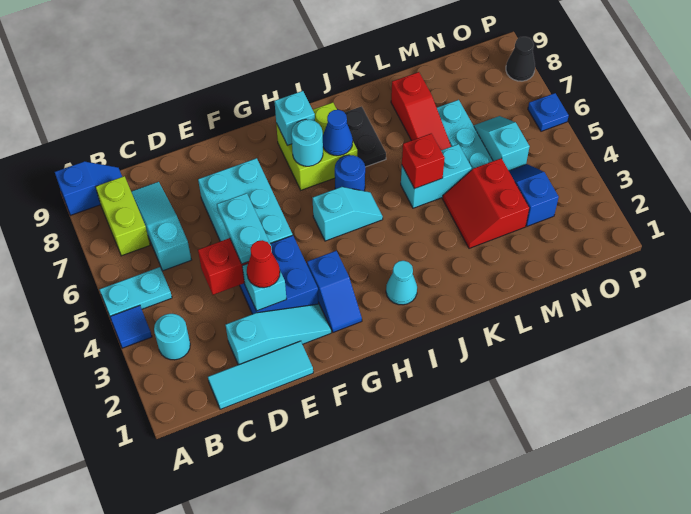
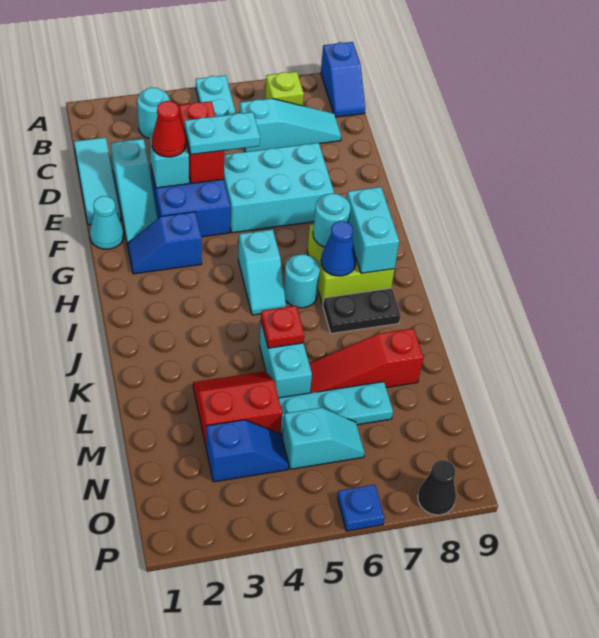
blue tile A4 level 1 -> none
lime brick B7:B8 level 1 -> lime brick B7 level 1
cyan brick H8 level 2 -> cyan brick H8:I8 level 2
cyan cone I2 level 1 -> cyan cone F1 level 1
blue round brick I6 level 1 -> cyan round brick I6 level 1
red brick K5 level 2 -> red plate K5 level 2

